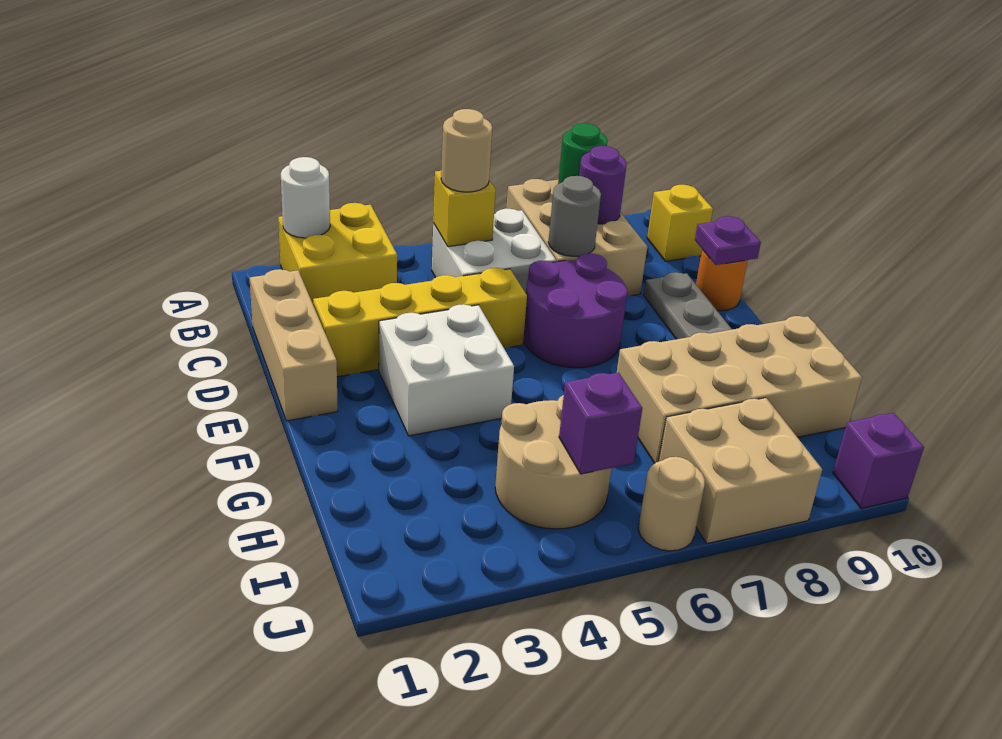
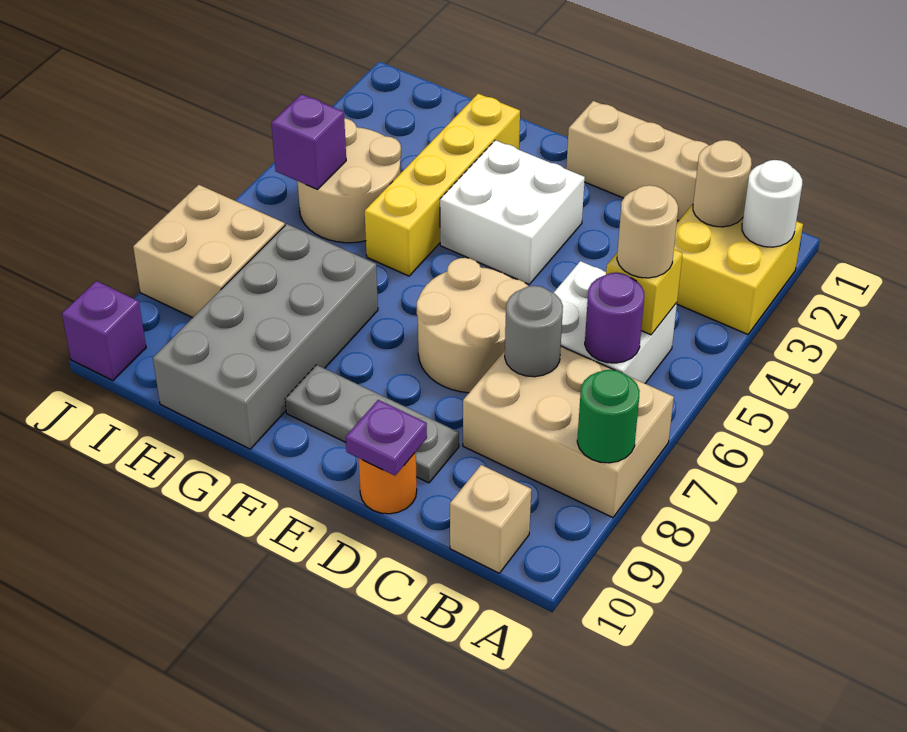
purple round brick B8 level 2 -> purple round brick B6 level 2
yellow brick B10 level 1 -> tan brick B10 level 1
yellow brick D2:D5 level 1 -> yellow brick G2:G5 level 1
purple round brick D6:E7 level 1 -> tan round brick D6:E7 level 1
tan brick G7:H10 level 1 -> grey brick G7:H10 level 1
tan round brick J6 level 1 -> tan round brick B2 level 2

